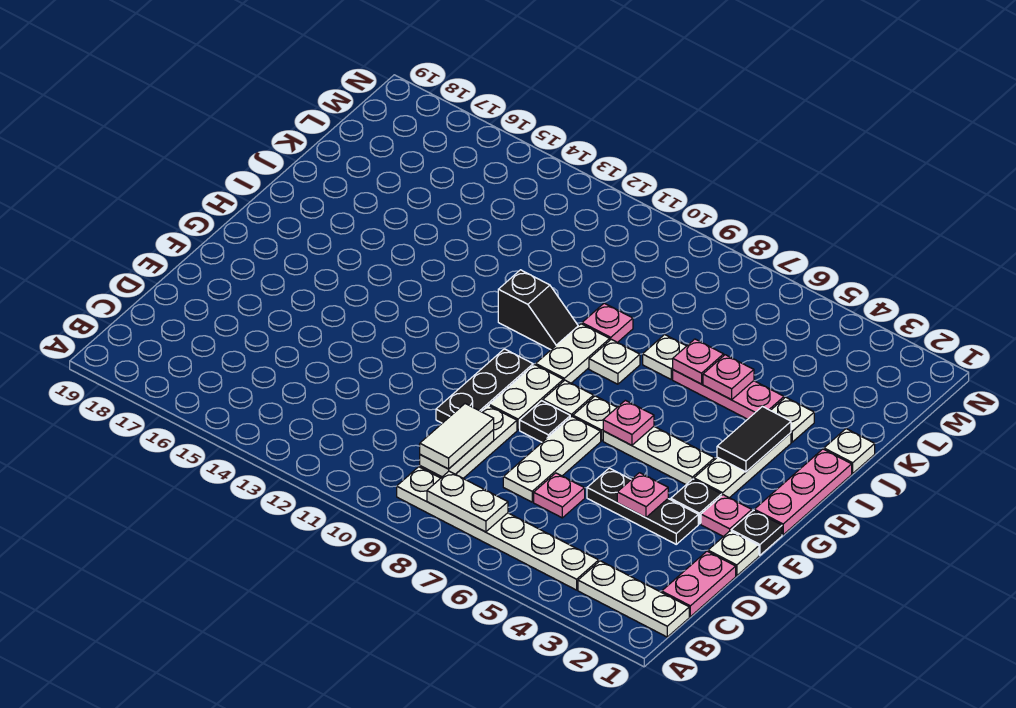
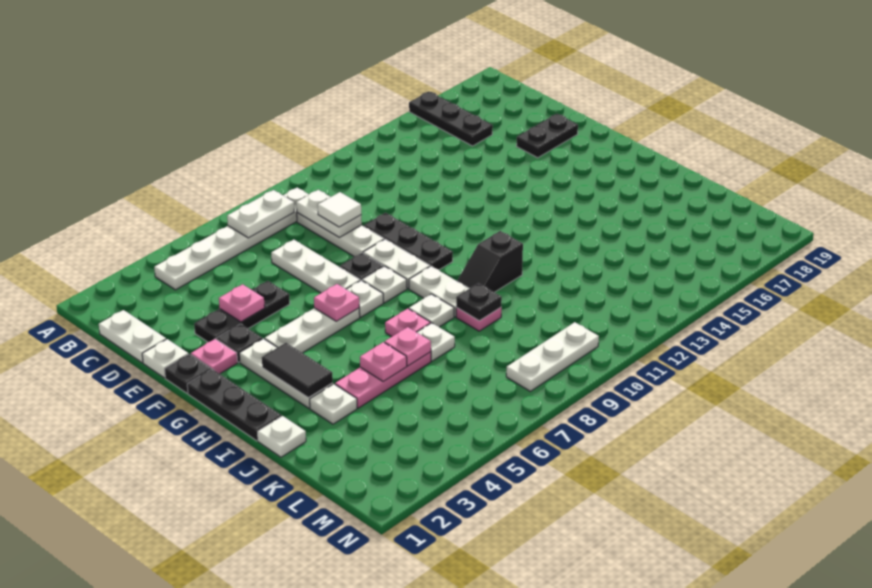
none -> black plate A16:C16 level 1
white plate B1:B3 level 1 -> white plate M8:M10 level 1
pink plate C1:D1 level 1 -> white plate C1:D1 level 1
white tile C9:D9 level 3 -> white tile D9 level 3
pink plate D6 level 1 -> pink plate I7 level 1
none -> black plate E17:E18 level 1
pink plate G1:I1 level 1 -> black plate G1:I1 level 1
none -> black plate J9 level 2

